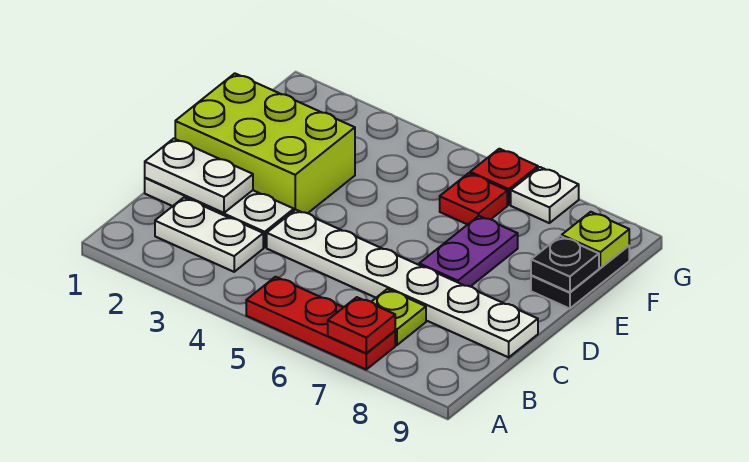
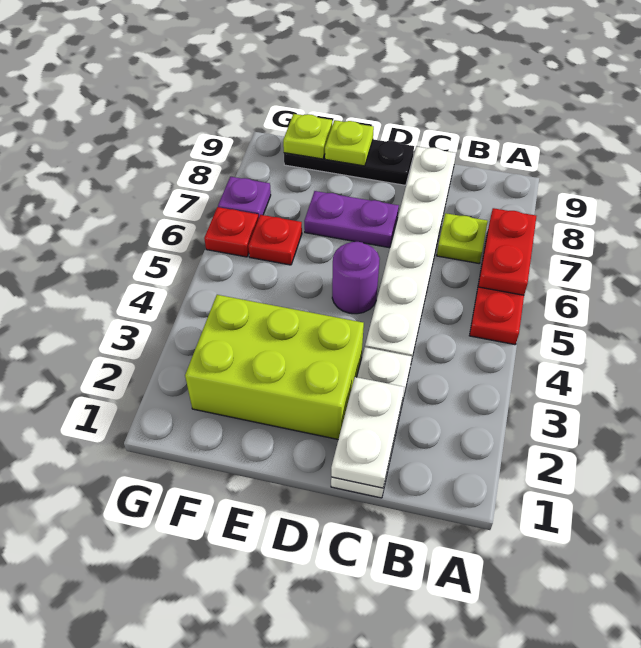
red plate A7 level 2 -> red plate A6:A7 level 2
white plate B2:B3 level 1 -> none
lime brick D1:E3 level 1 -> lime brick D2:F3 level 1
none -> purple round brick D5 level 1
black plate E9:F9 level 1 -> black plate D9:F9 level 1
black plate E9 level 2 -> lime plate E9 level 2
white plate G7 level 1 -> purple plate G7 level 1

